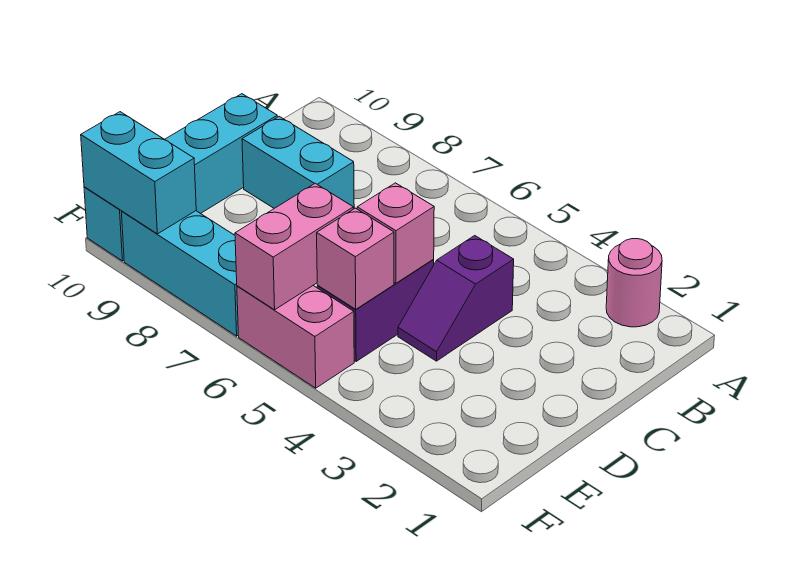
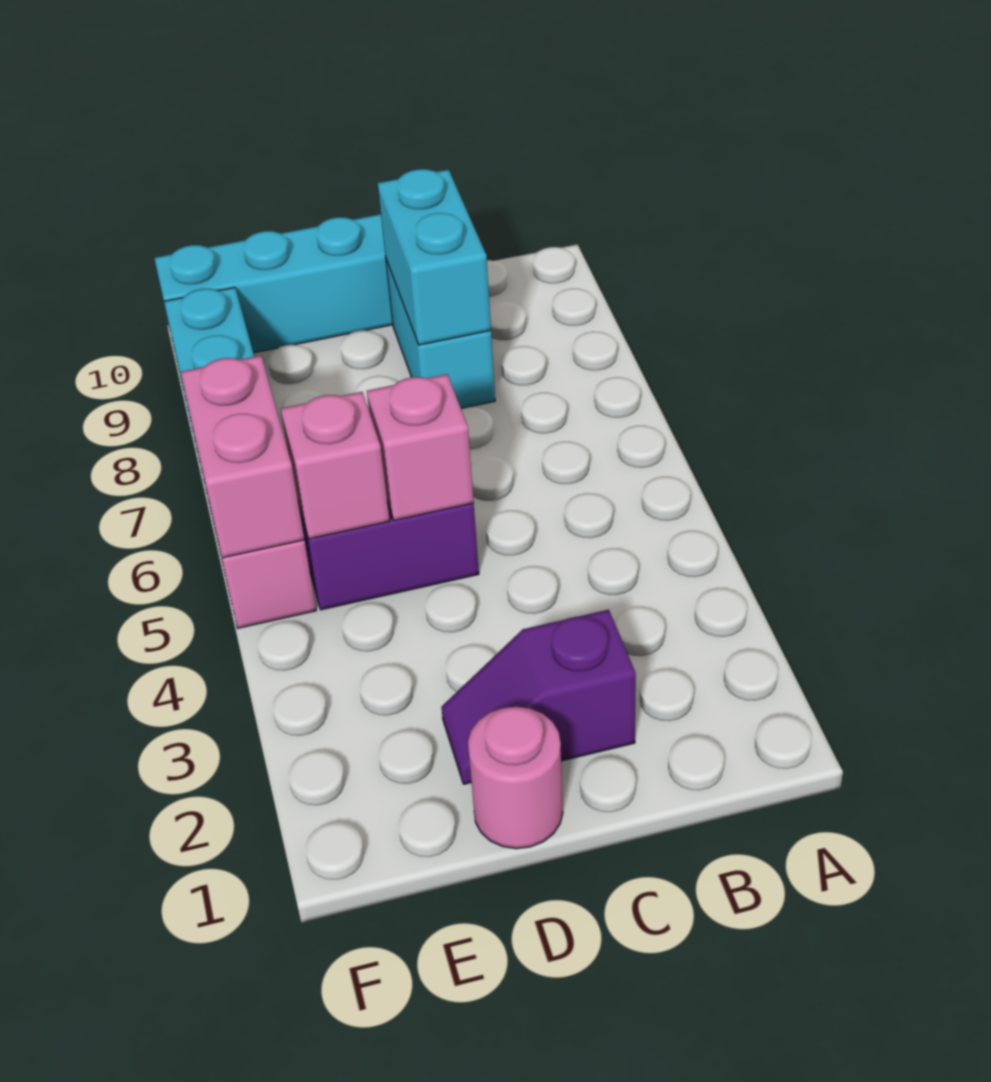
pink round brick A2 level 1 -> pink round brick D1 level 1
purple slope C4:D4 level 1 top C -> purple slope C2:D2 level 1 top C
pink brick E6:F6 level 2 -> pink brick F5:F6 level 2
cyan brick F9:F10 level 2 -> cyan brick C8:C9 level 2

